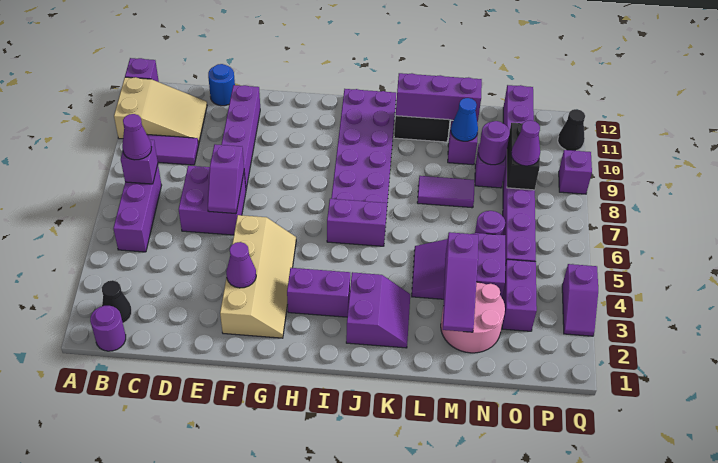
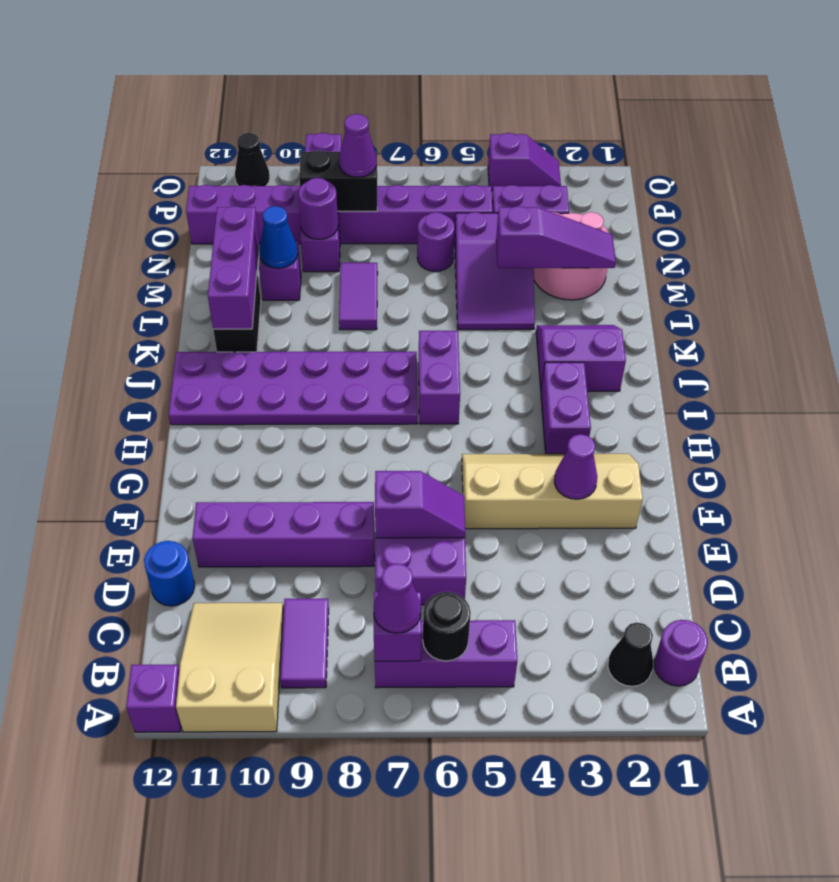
none -> black round brick B6 level 2

